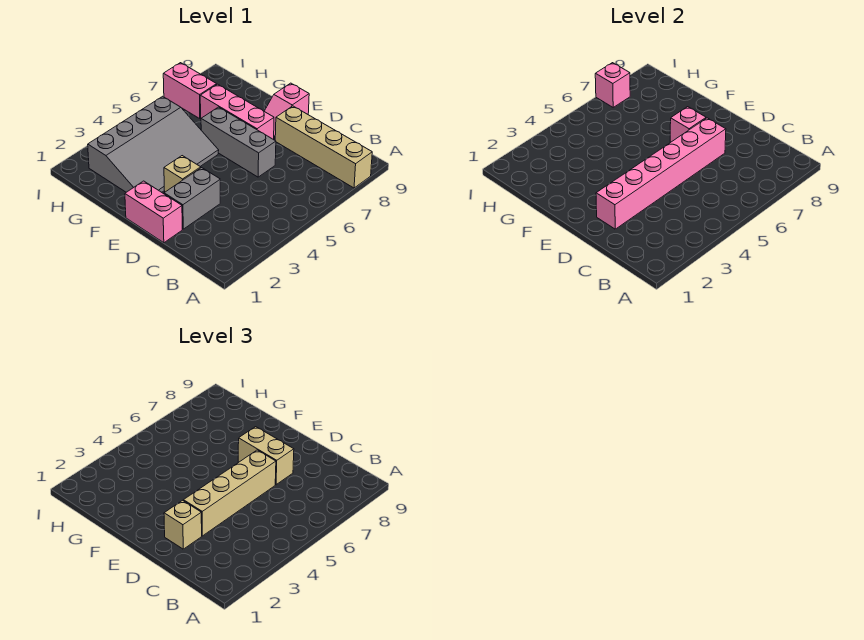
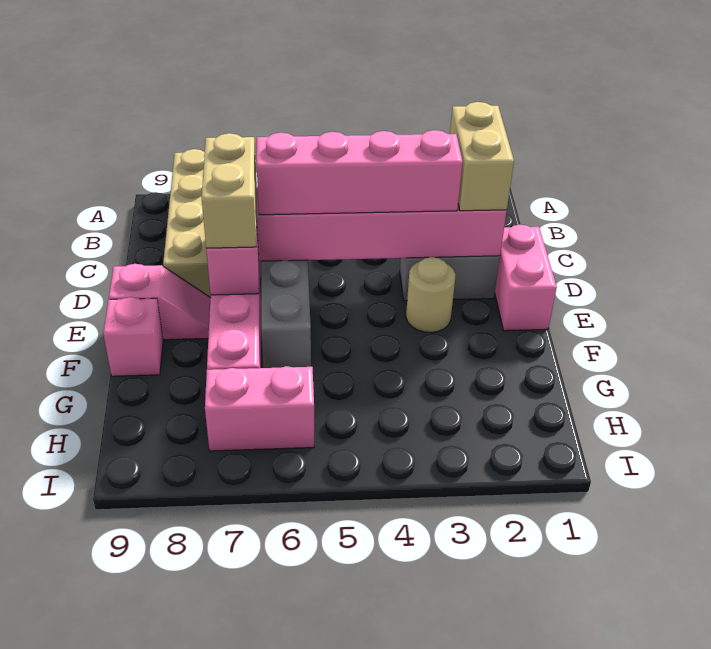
tan brick D2 level 3 -> tan brick C2:D2 level 3
tan brick D3:D6 level 3 -> pink brick D3:D6 level 3
tan brick E3 level 1 -> tan round brick E3 level 1
grey slope F2:H5 level 1 top H -> none
pink brick H7:I7 level 1 -> pink brick H6:H7 level 1
pink brick I7 level 2 -> pink brick F9 level 1

